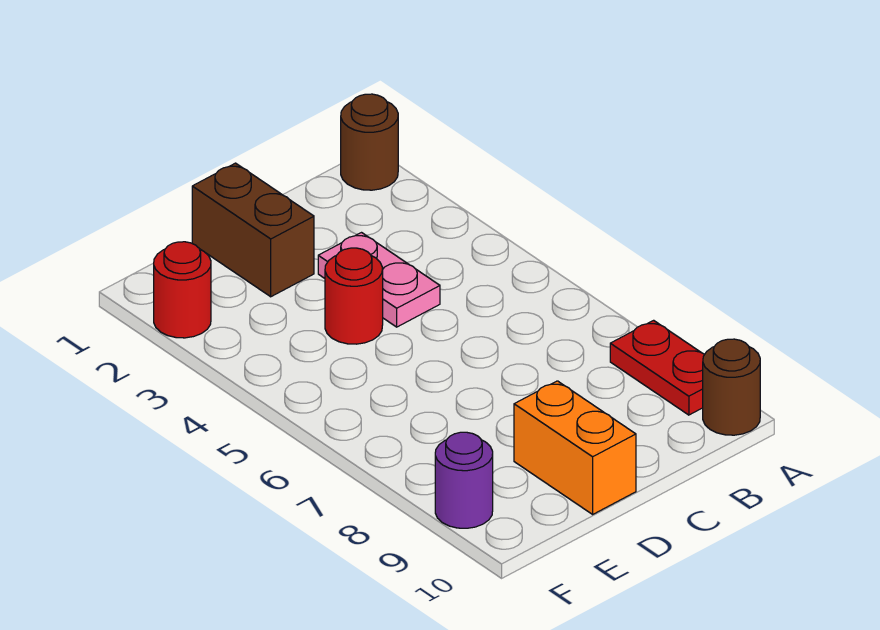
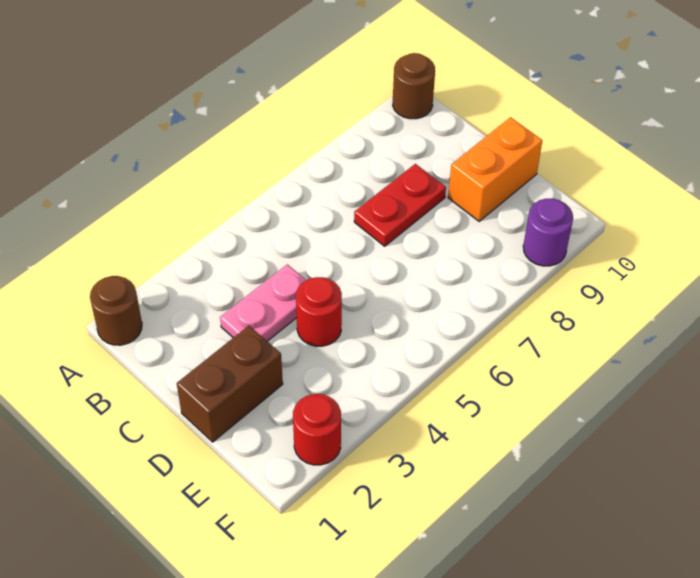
red plate A8:A9 level 1 -> red plate C7:C8 level 1

